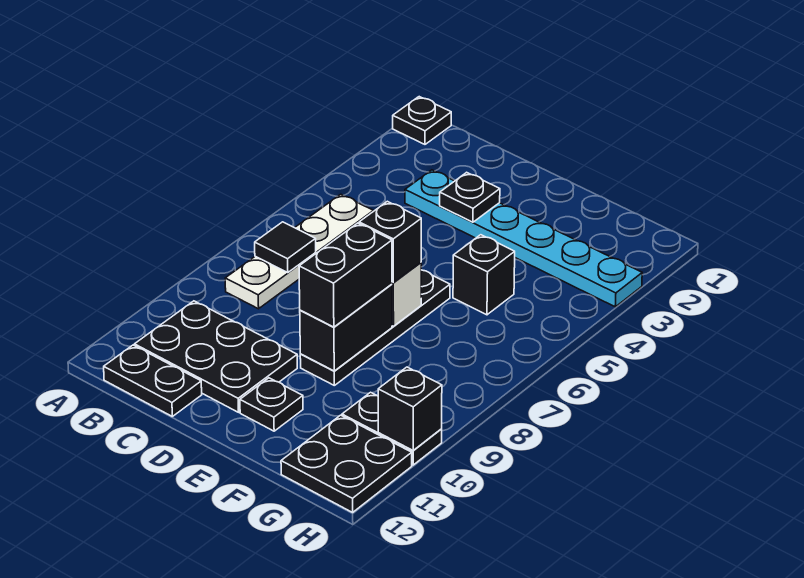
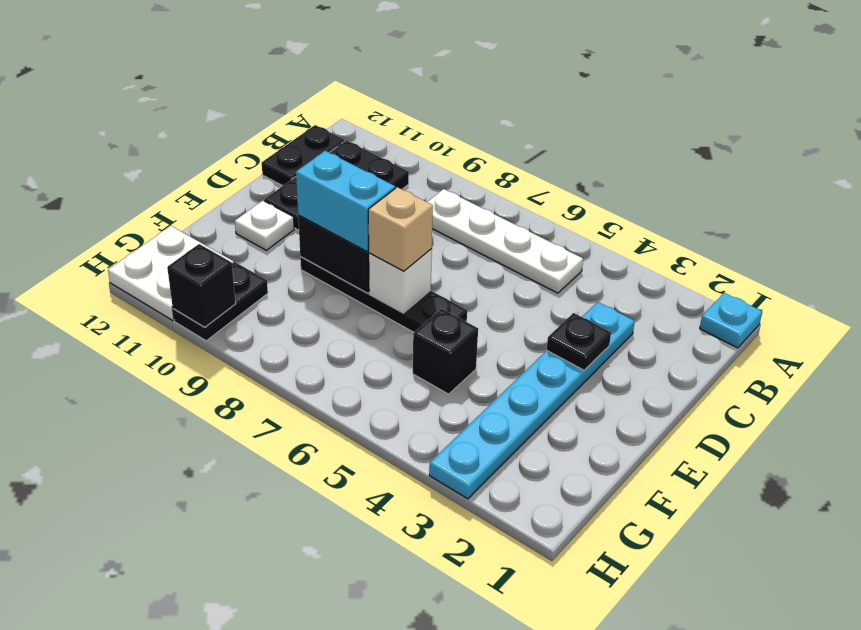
black plate A1 level 1 -> cyan plate A1 level 1
black tile B7 level 2 -> none
black brick E7 level 3 -> tan brick E7 level 3
black brick E8:E9 level 3 -> cyan brick E8:E9 level 3
black plate E11 level 1 -> white plate E11 level 1
black plate G11:H12 level 1 -> white plate G11:H12 level 1

